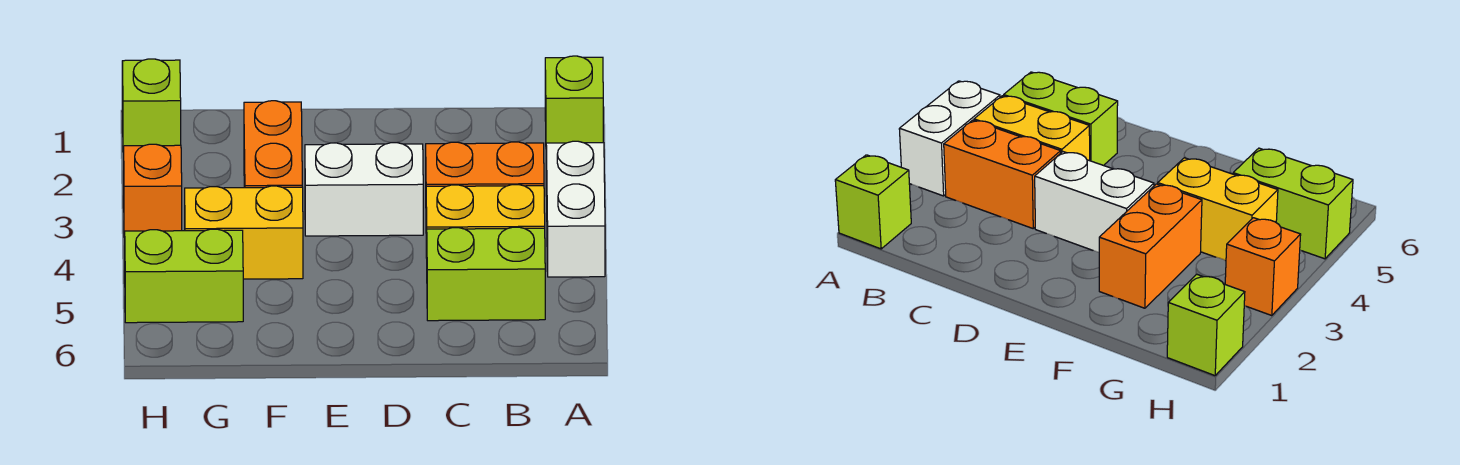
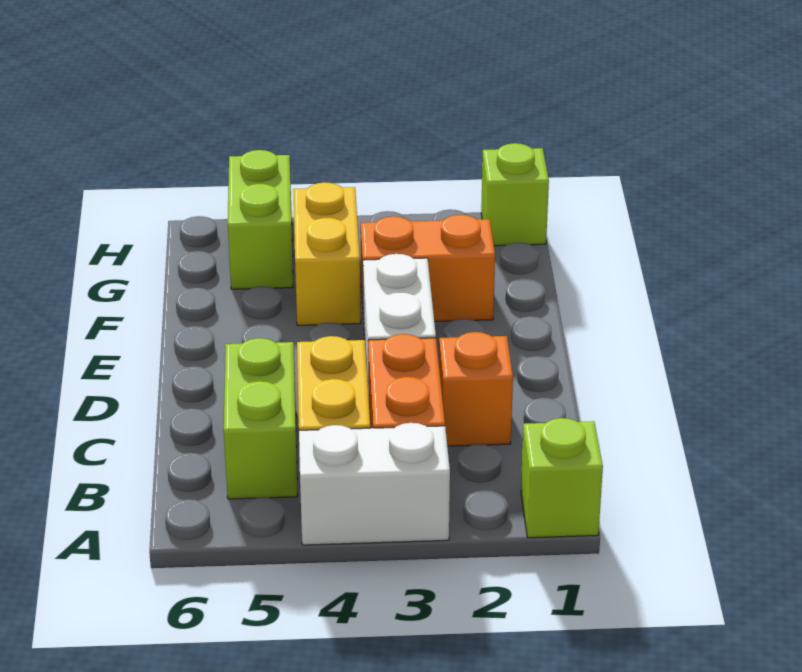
orange brick H3 level 1 -> orange brick C2 level 1

